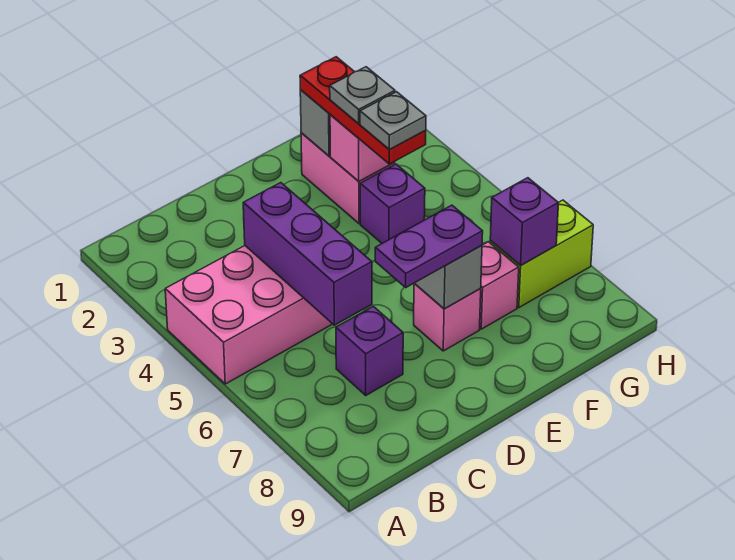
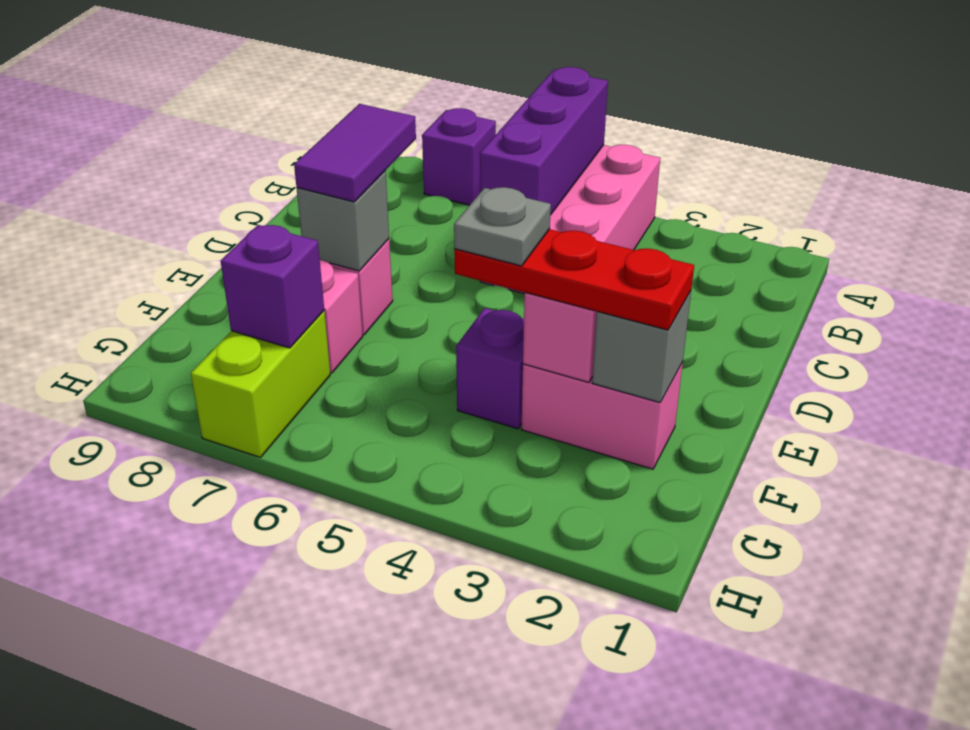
purple brick C4:C6 level 2 -> purple brick A5:C5 level 2
purple brick C7 level 1 -> purple brick A7 level 1
purple plate D7:E7 level 3 -> purple tile D7:E7 level 3
grey plate F3 level 4 -> none

